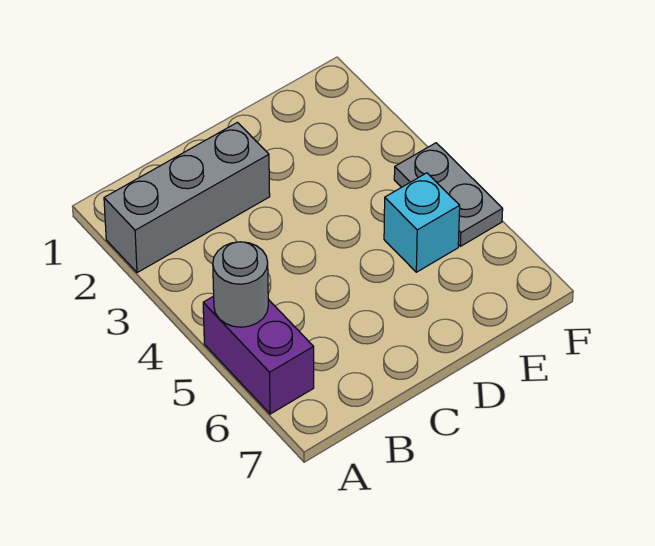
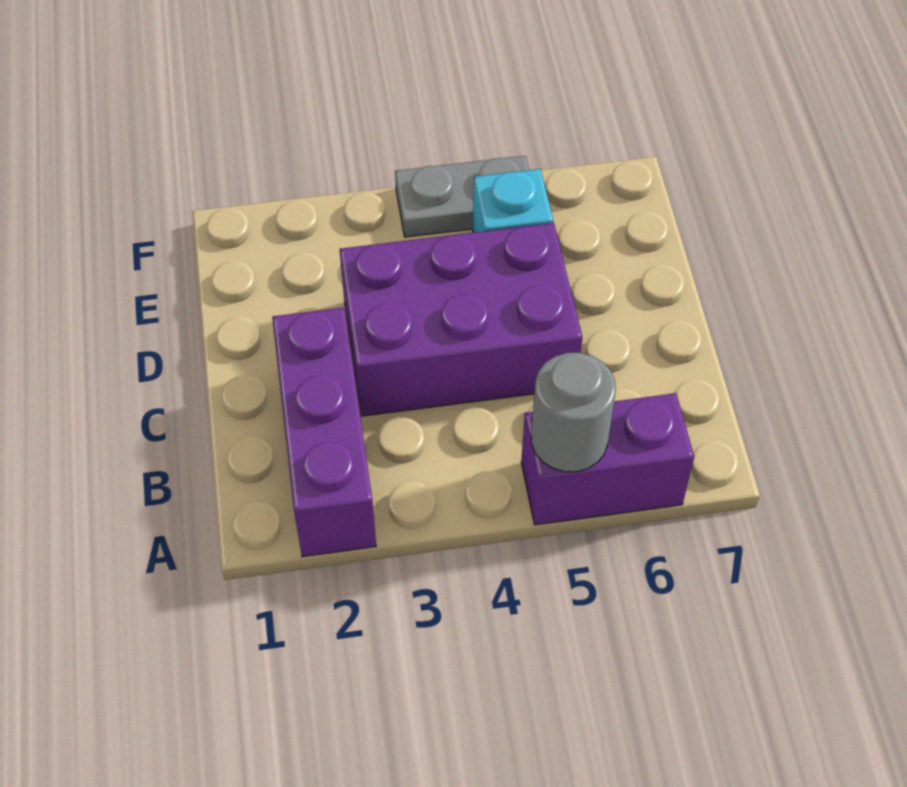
grey brick A2:C2 level 1 -> purple brick A2:C2 level 1
none -> purple brick C3:D5 level 1

